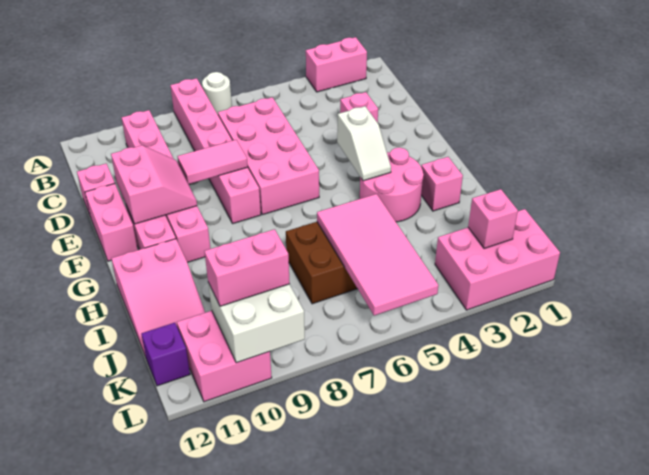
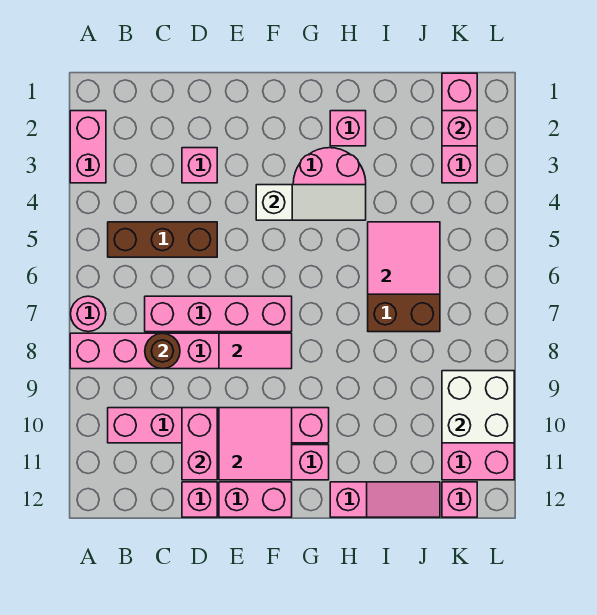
white round brick A7 level 1 -> pink round brick A7 level 1
none -> brown brick B5:D5 level 1
pink brick C6:F7 level 1 -> pink brick C7:F7 level 1
none -> brown round brick C8 level 2
pink tile E8:E9 level 2 -> pink tile E8:F8 level 2
pink slope E10:F11 level 2 top 11 -> pink tile E10:F11 level 2
white slope F4:G4 level 2 top F -> white slope F4:H4 level 2 top F
pink slope H11:J12 level 1 top H -> pink slope H12:J12 level 1 top H
pink tile I5:L6 level 2 -> pink tile I5:J6 level 2
pink brick K1:L3 level 1 -> pink brick K1:K3 level 1
pink brick K9:K10 level 3 -> pink brick D10:D11 level 2
purple brick K12 level 1 -> pink brick K12 level 1

